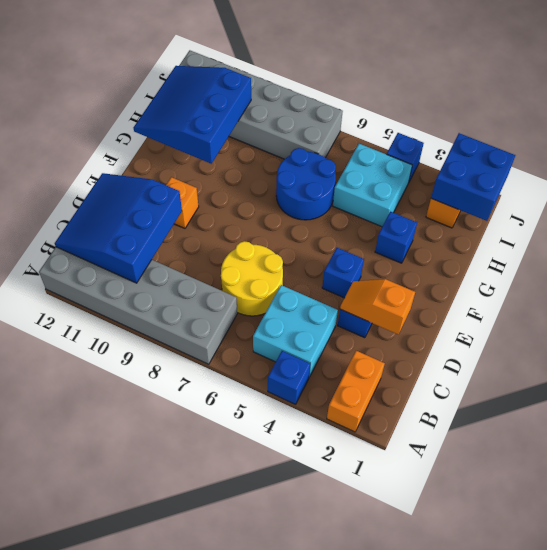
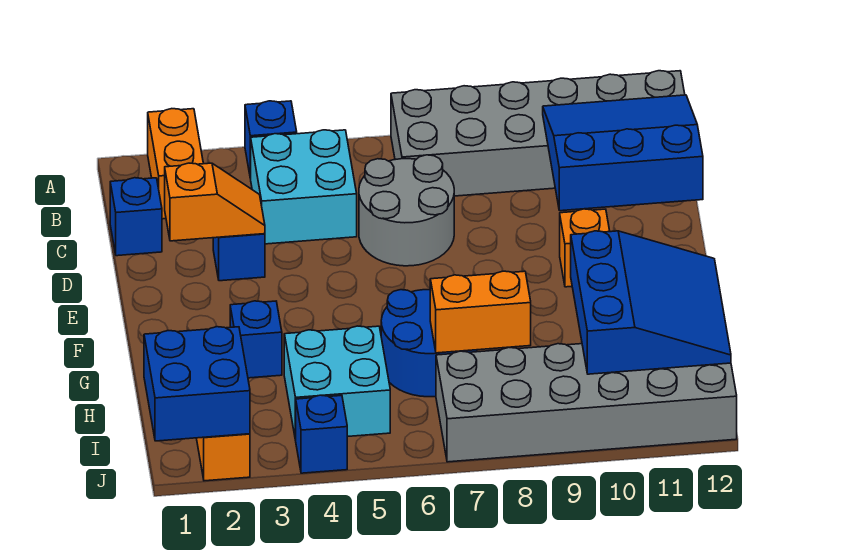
blue slope B10:D12 level 2 top 10 -> blue slope B10:D12 level 2 top D
yellow round brick C6:D7 level 1 -> grey round brick C6:D7 level 1
blue brick E4 level 1 -> blue brick C1 level 1
none -> orange brick H7:H8 level 2

